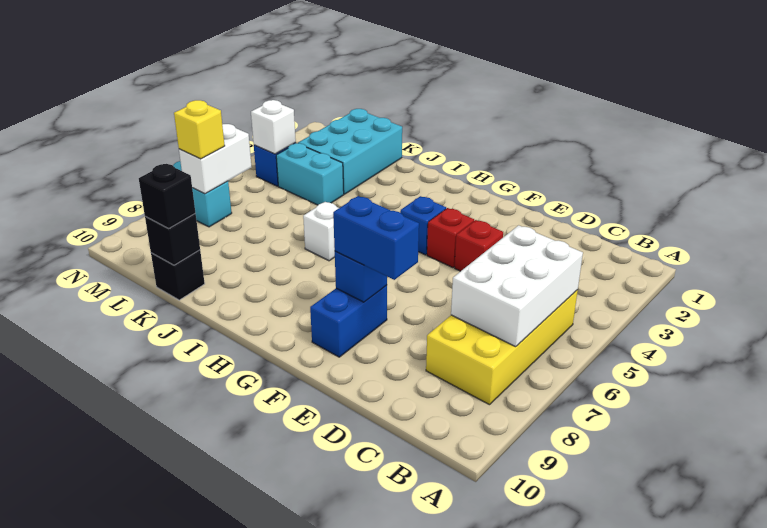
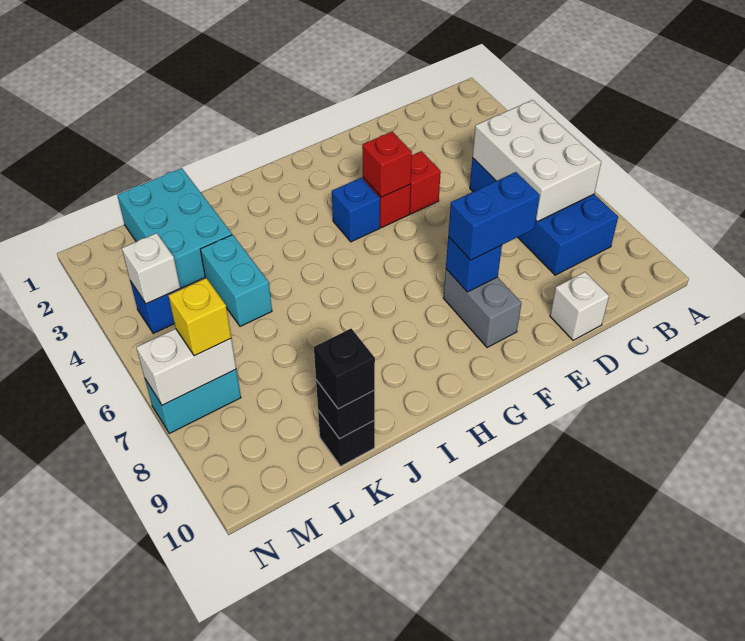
yellow brick B5:C8 level 1 -> blue brick B5:C8 level 1
none -> red brick F4 level 2
blue brick F8:F9 level 1 -> grey brick F8:F9 level 1
white brick I6 level 1 -> white brick D10 level 1
cyan brick K4:L4 level 1 -> cyan brick K4:K5 level 1
white brick M6:M7 level 2 -> white brick M7:N7 level 2

